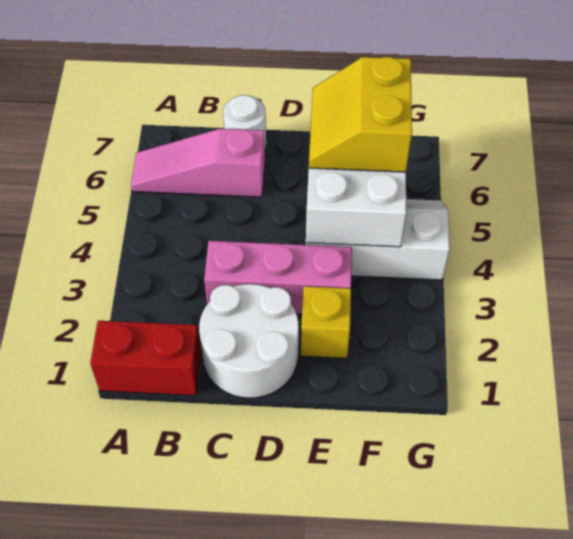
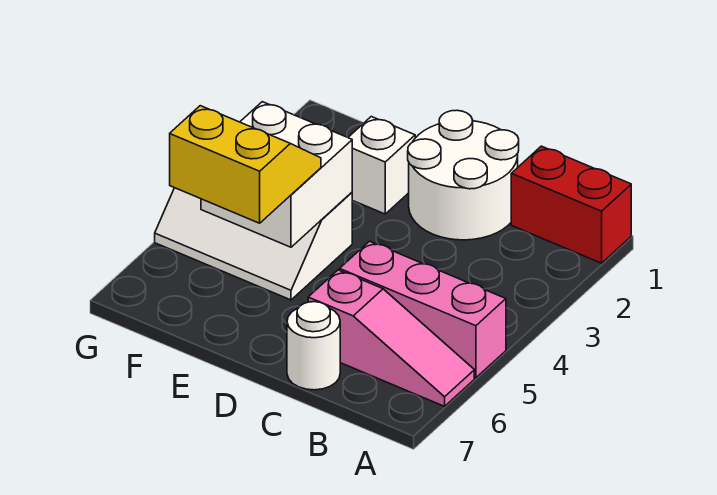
pink brick C3:E3 level 1 -> pink brick A5:C5 level 1
yellow brick E2 level 1 -> white brick E2 level 1
yellow slope E5:F6 level 3 top F -> yellow slope E5:F6 level 3 top 6

